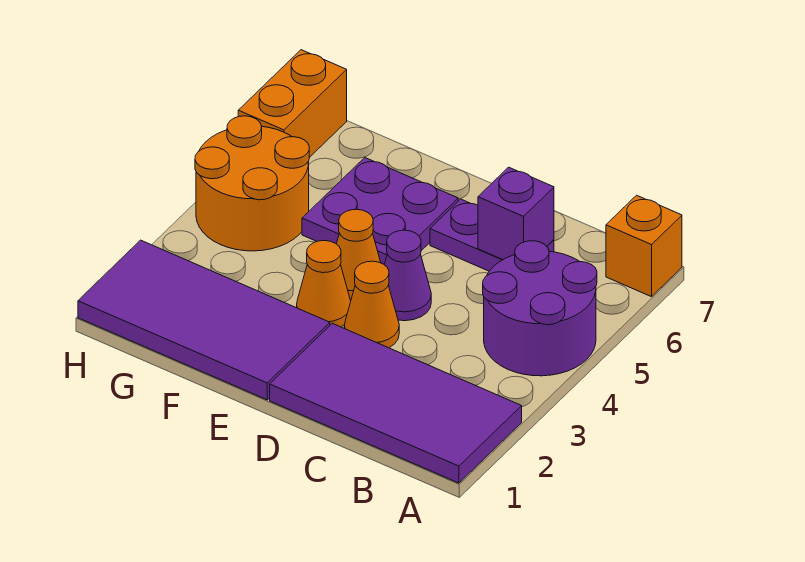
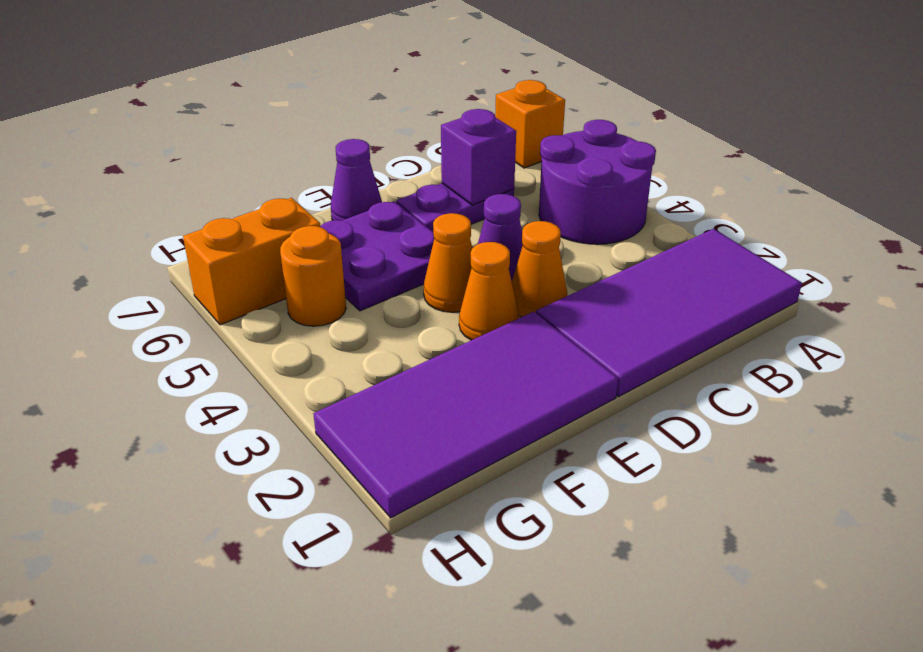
none -> purple cone E7 level 1
orange round brick G4:H5 level 1 -> orange round brick G5 level 1
orange brick H6:H7 level 1 -> orange brick G6:H6 level 1

